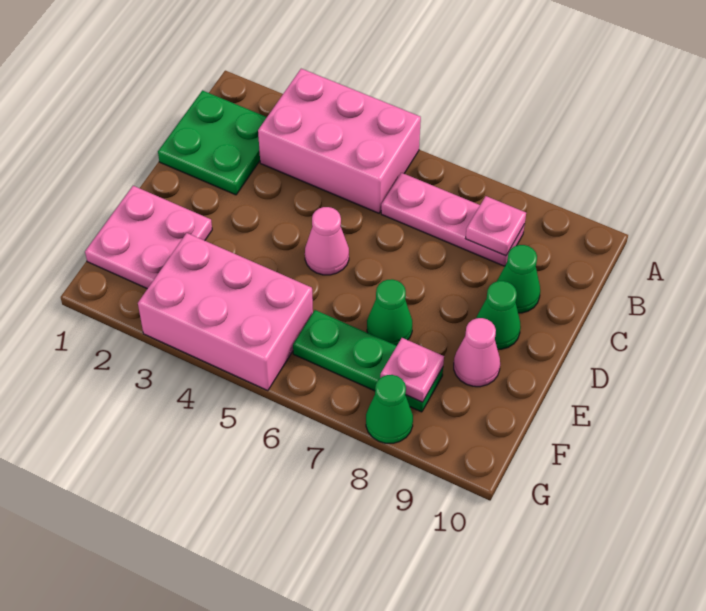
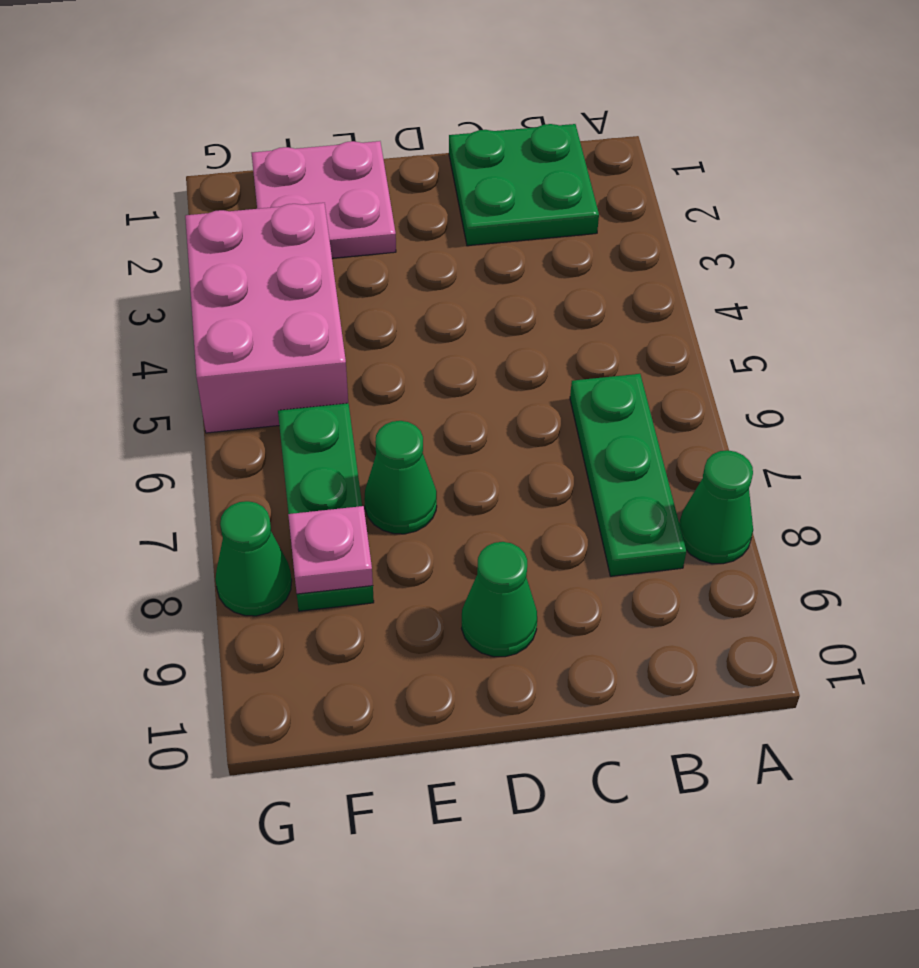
pink brick A3:B5 level 1 -> none
pink plate B6:B8 level 1 -> green plate B6:B8 level 1
pink plate B8 level 2 -> none
green cone C9 level 1 -> green cone A8 level 1
pink cone D5 level 1 -> none
pink cone E9 level 1 -> none

